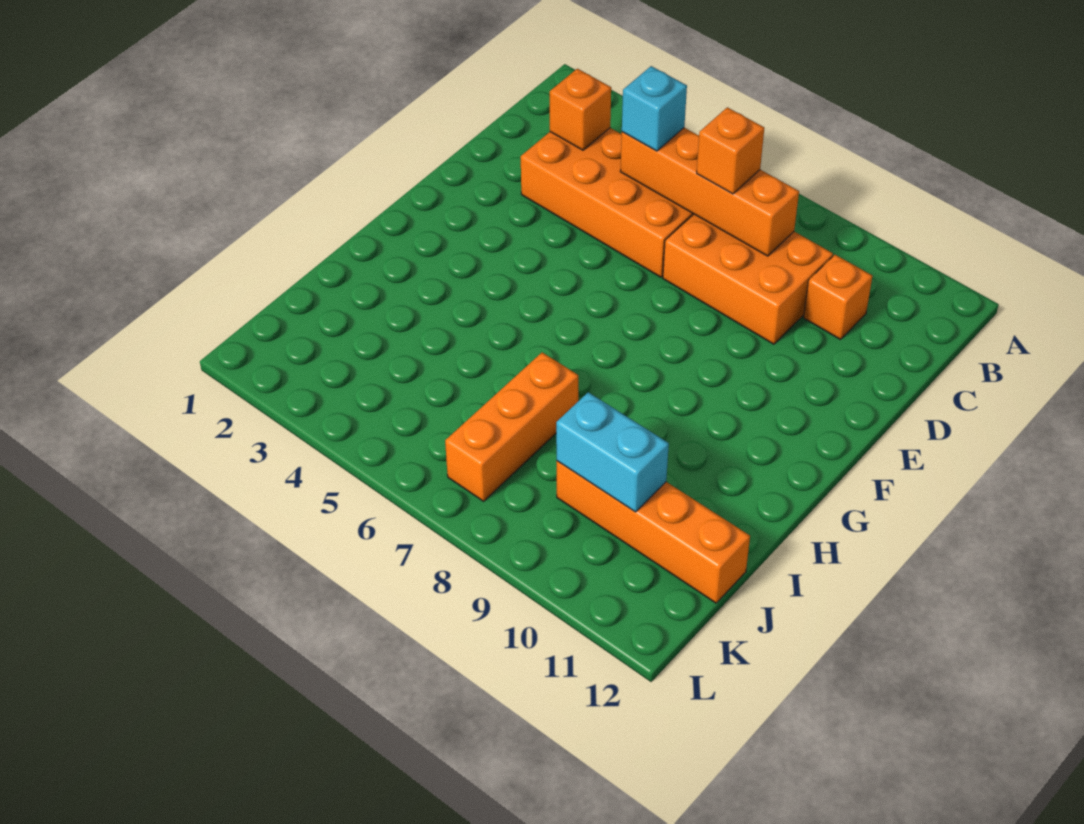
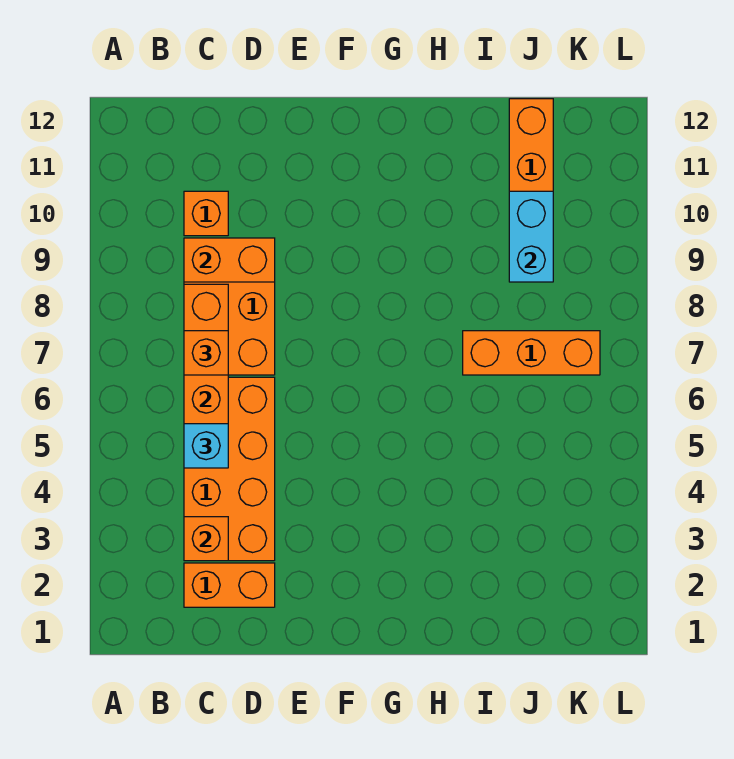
none -> orange brick C2:D2 level 1
none -> orange brick C9:D9 level 2

